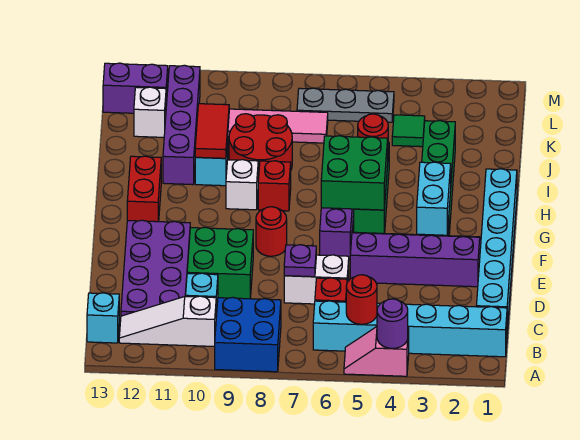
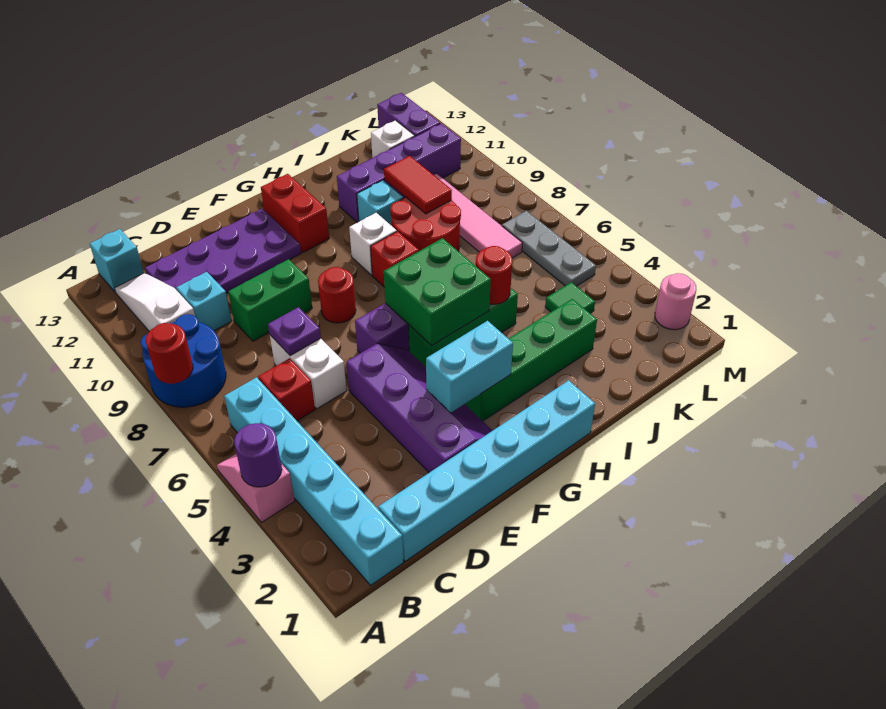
blue brick A8:B9 level 1 -> blue round brick A8:B9 level 1
red round brick B5 level 2 -> red round brick A8 level 2
green brick D9:E10 level 1 -> green brick D9:E9 level 1
red brick G12:H12 level 1 -> red brick G11:G12 level 1
red tile I10:J10 level 2 -> red tile J9:J10 level 2
none -> pink round brick M2 level 1

